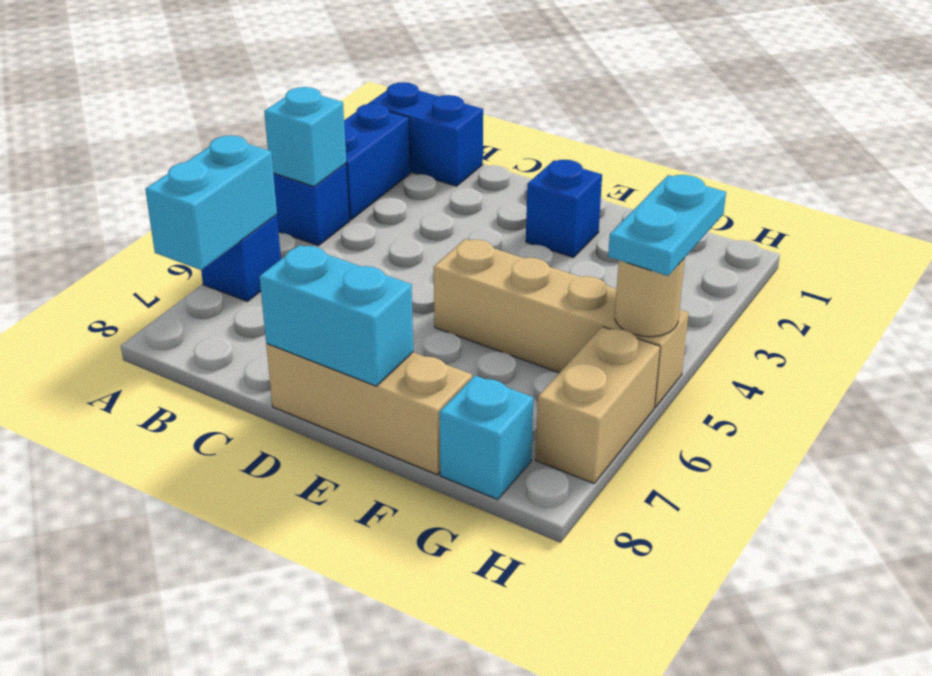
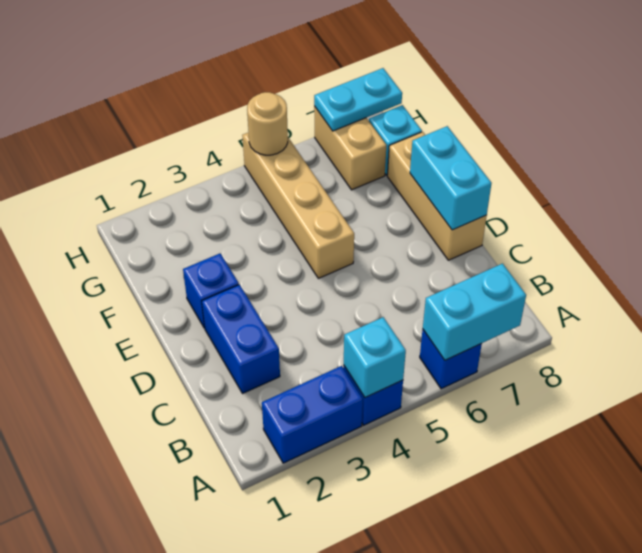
blue brick A1:B1 level 1 -> blue brick C2:D2 level 1
cyan plate H4:H5 level 3 -> cyan plate H7:H8 level 2
tan brick H6:H7 level 1 -> tan brick G7:H7 level 1

